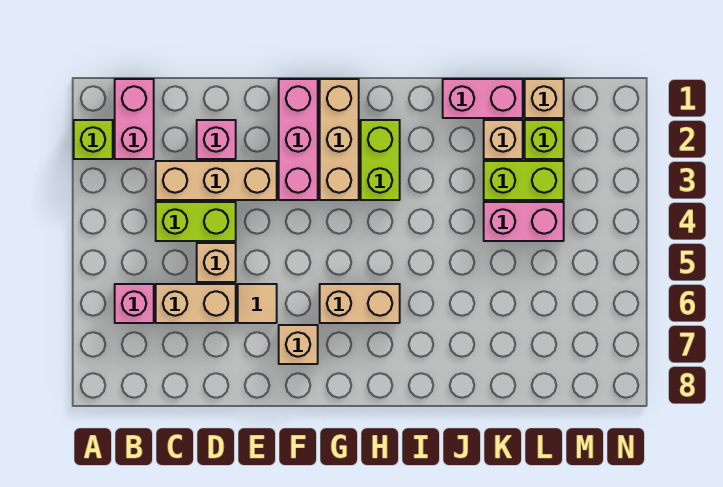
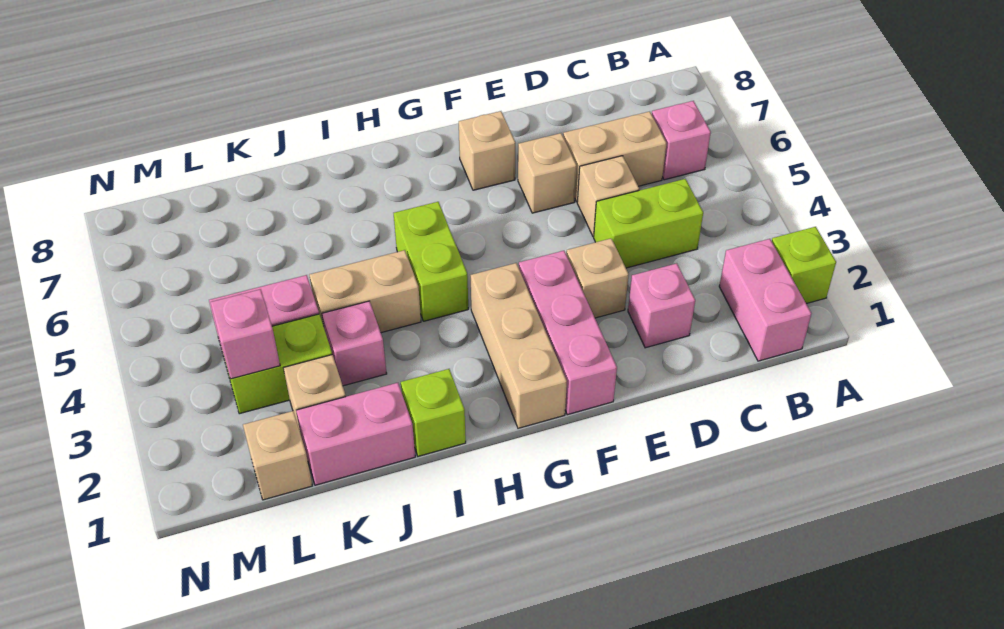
tan brick C3:E3 level 1 -> tan brick E3 level 1
tan tile E6 level 1 -> tan brick E6 level 1
tan brick G6:H6 level 1 -> tan brick I4:J4 level 1
lime brick H2:H3 level 1 -> lime brick H4:H5 level 1
none -> pink brick J3 level 1
lime brick L2 level 1 -> lime brick I1 level 1
none -> pink brick L3 level 2

